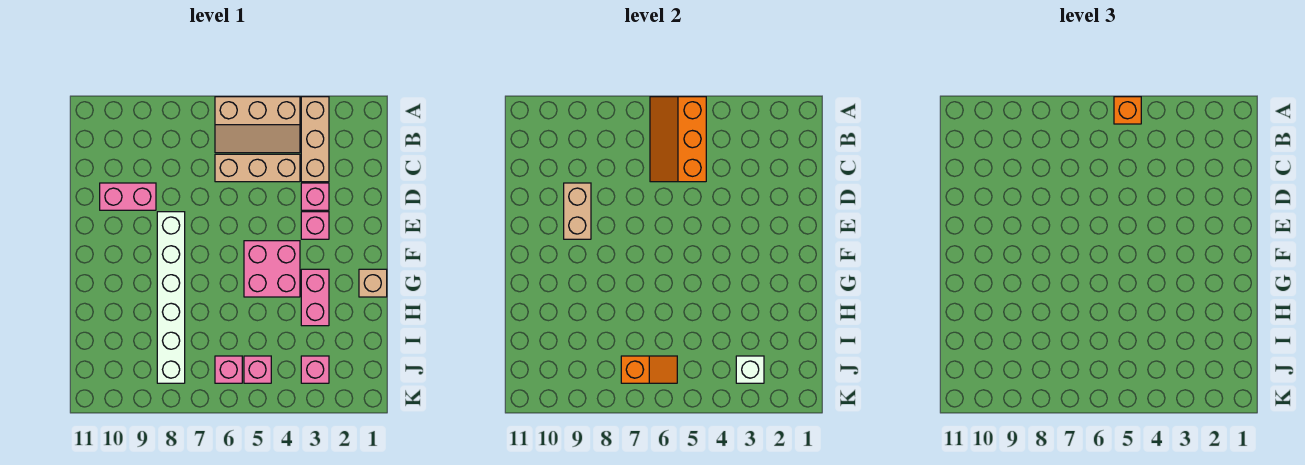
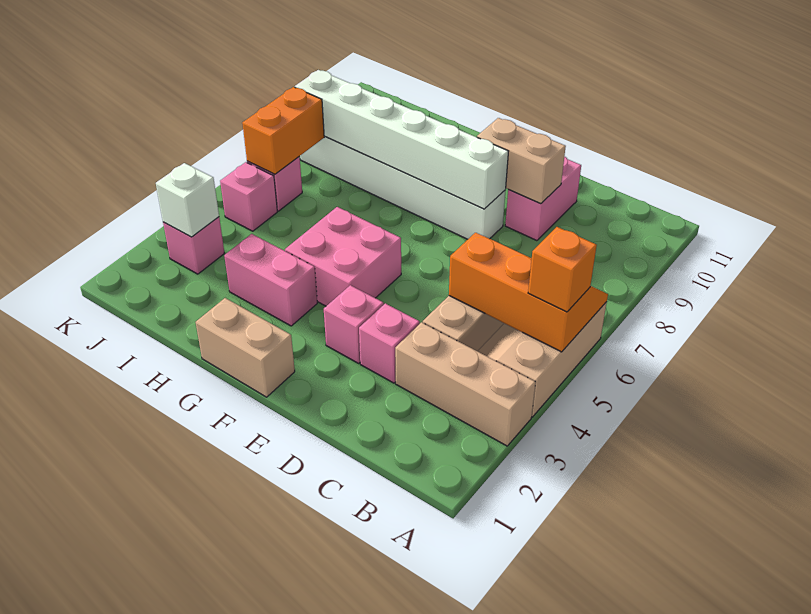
none -> white brick E8:J8 level 2
tan brick G1 level 1 -> tan brick F1:G1 level 1
orange slope J6:J7 level 2 top 7 -> orange brick J6:J7 level 2

